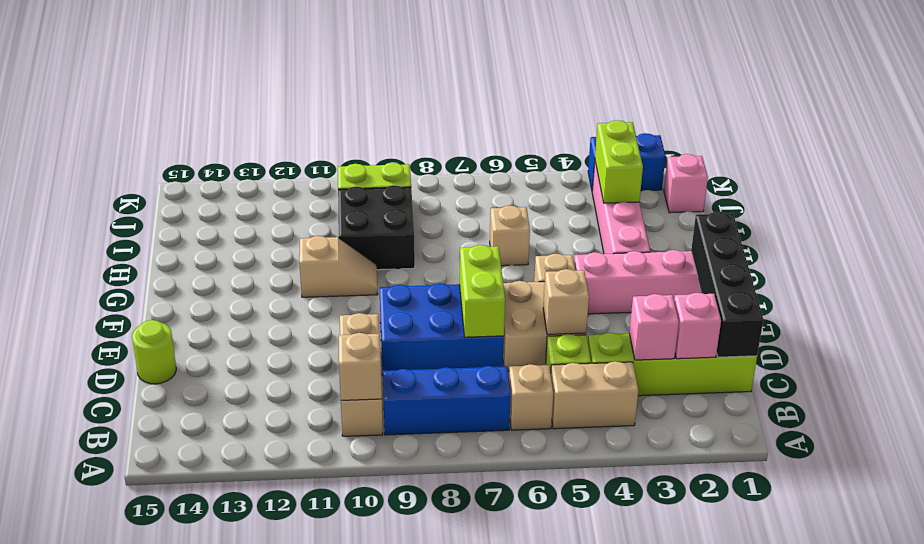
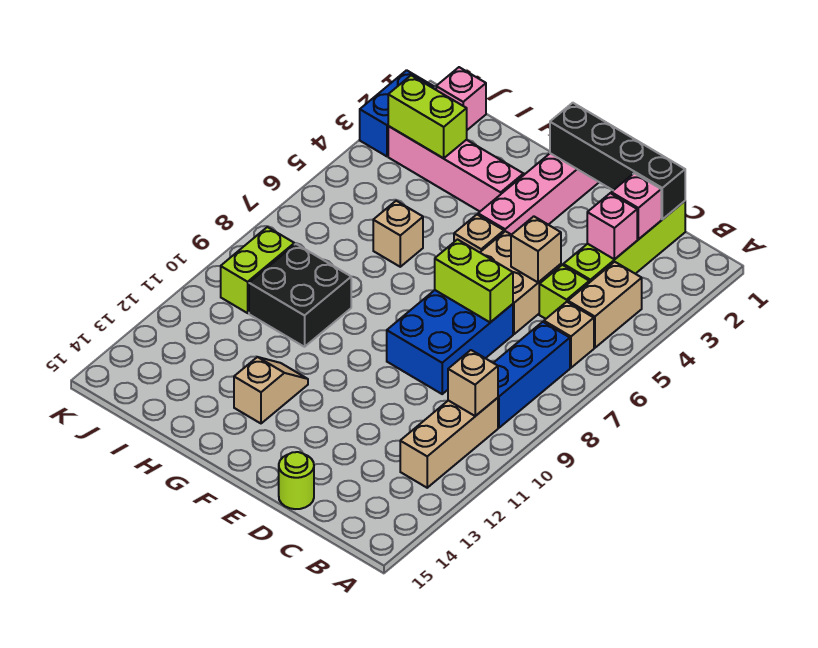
tan brick B10:D10 level 1 -> tan brick B10:B12 level 1
tan slope G10:G11 level 1 top 11 -> tan slope G12:G13 level 1 top 13

